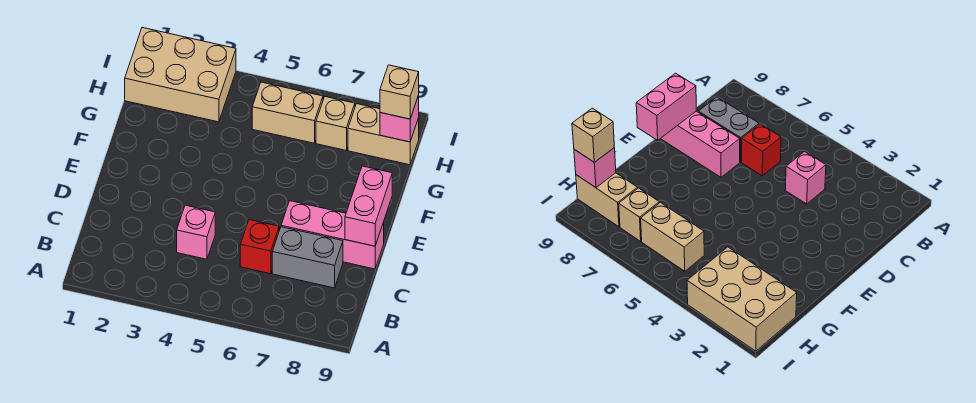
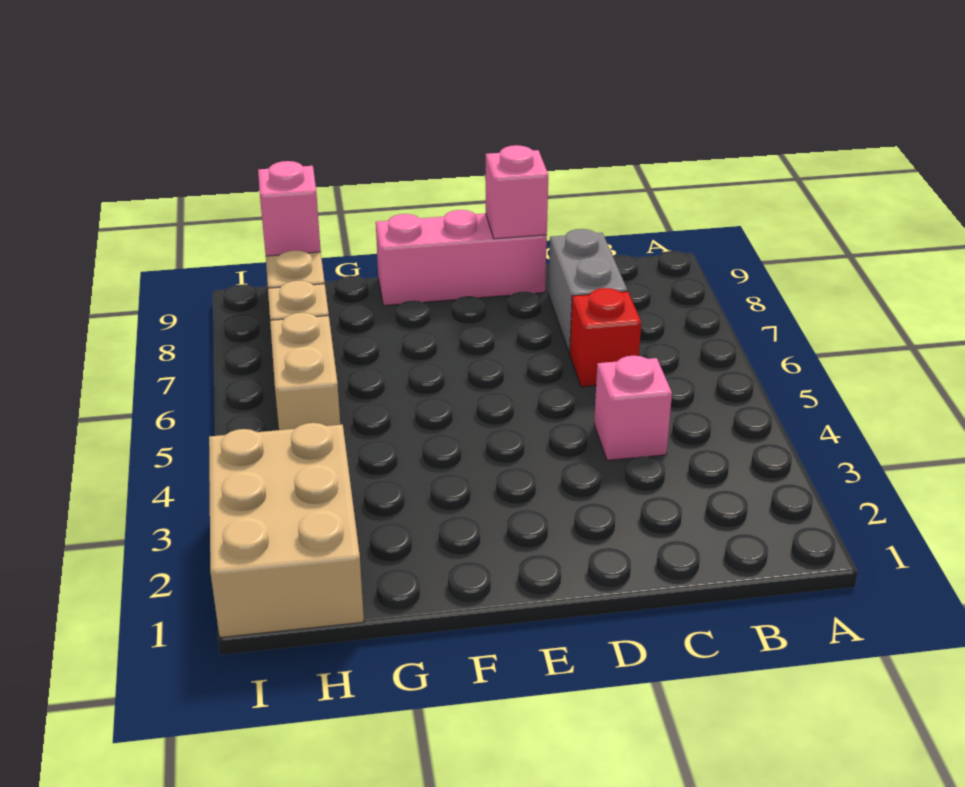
pink brick D7:D9 level 1 -> pink brick D9:F9 level 1
pink brick D9:E9 level 2 -> pink brick D9 level 2
tan brick H9 level 3 -> none

